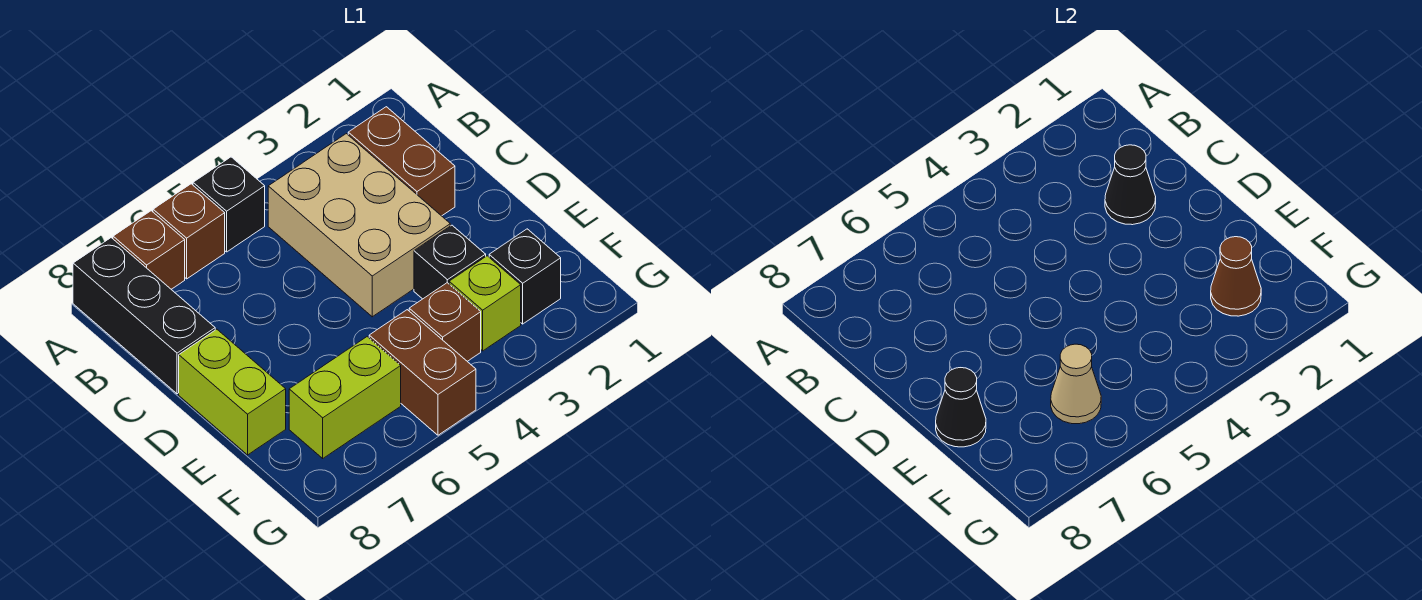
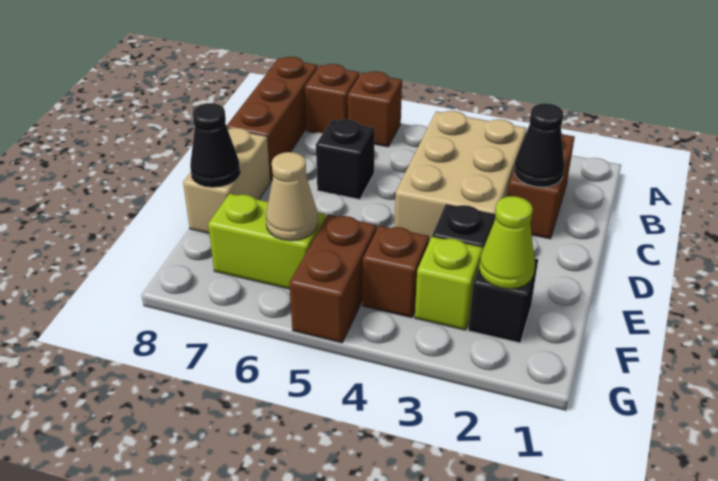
black brick A5 level 1 -> black brick C6 level 1
black brick A8:C8 level 1 -> brown brick A8:C8 level 1
lime brick D8:E8 level 1 -> tan brick D8:E8 level 1
brown cone F2 level 2 -> lime cone F2 level 2

